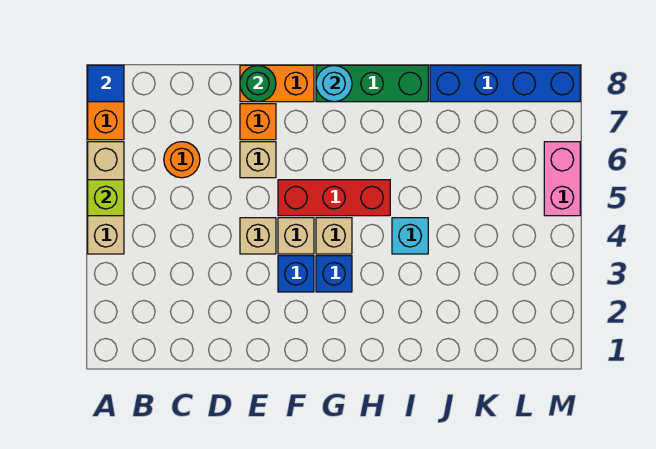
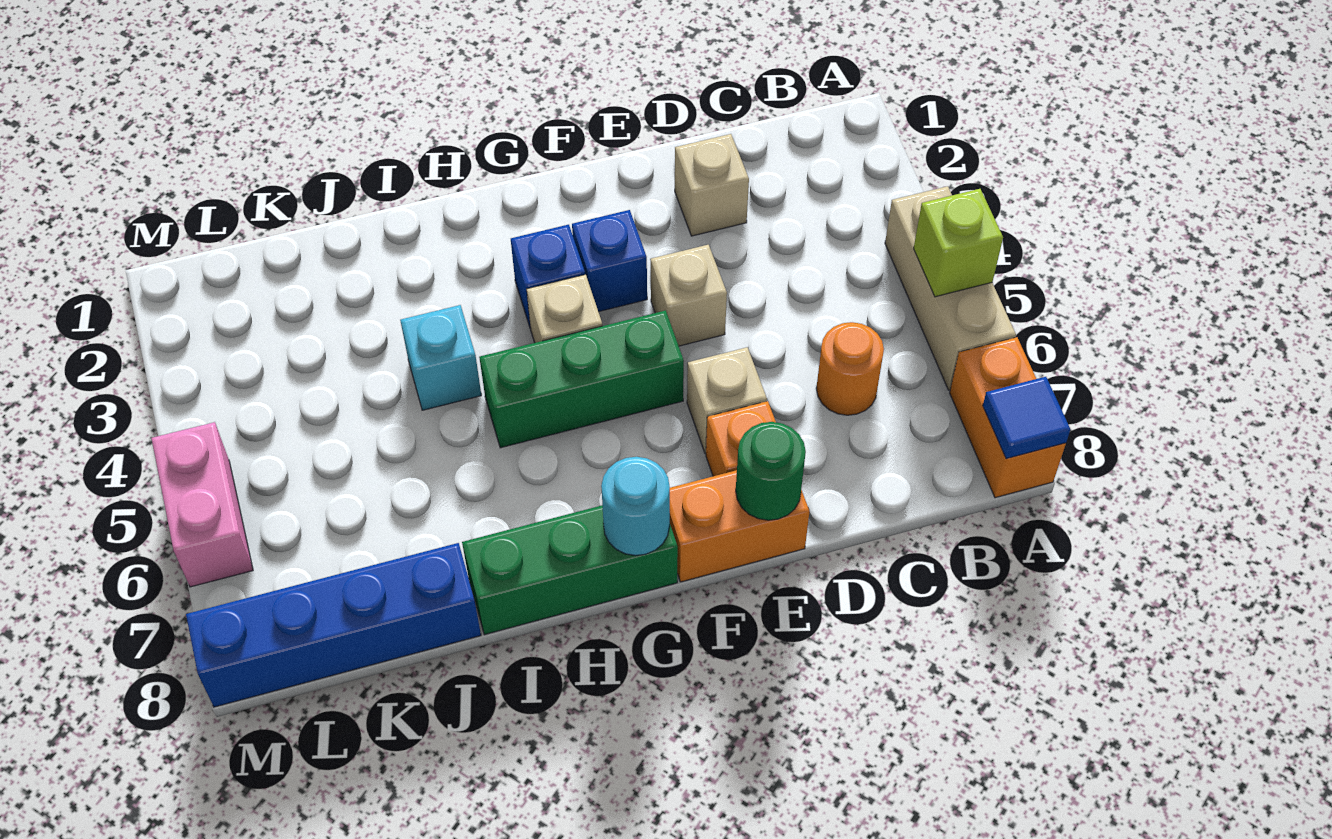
tan brick F4 level 1 -> tan brick D2 level 1
red brick F5:H5 level 1 -> green brick F5:H5 level 1

